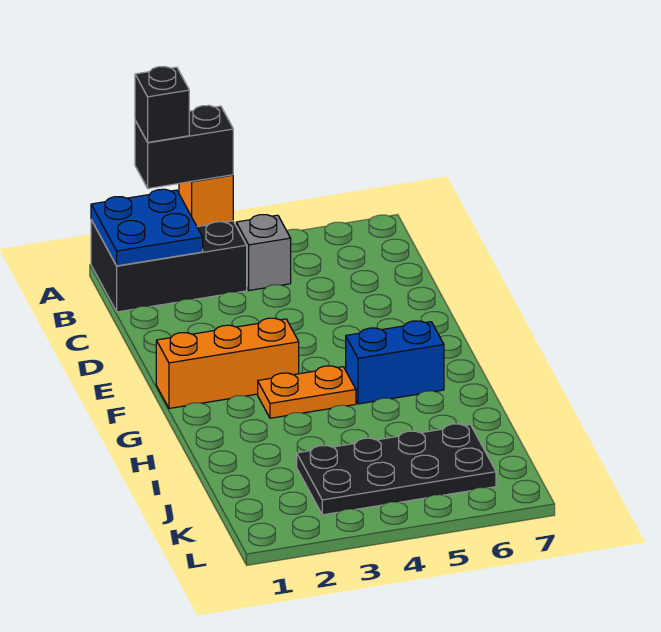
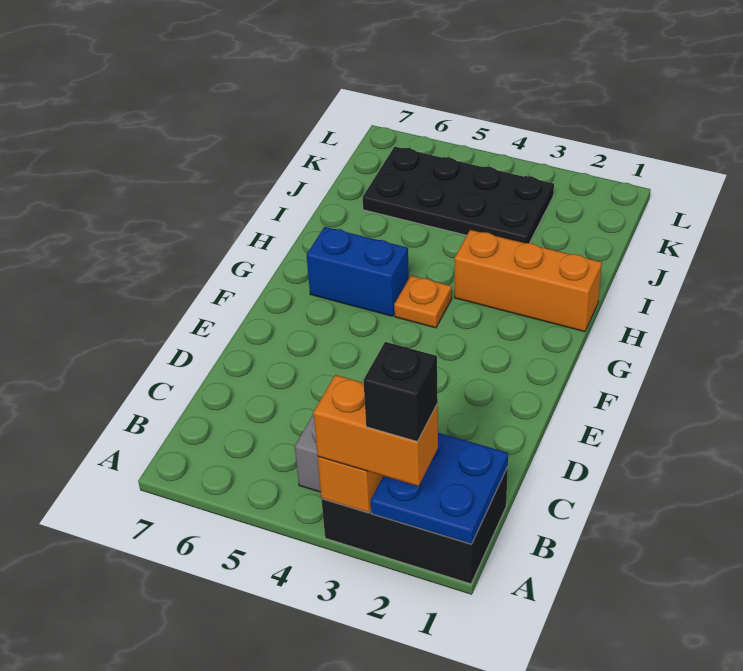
black brick A2:A3 level 3 -> orange brick A2:A3 level 3
orange brick F1:F3 level 1 -> orange brick H1:H3 level 1
orange plate G3:G4 level 1 -> orange plate G4 level 1

